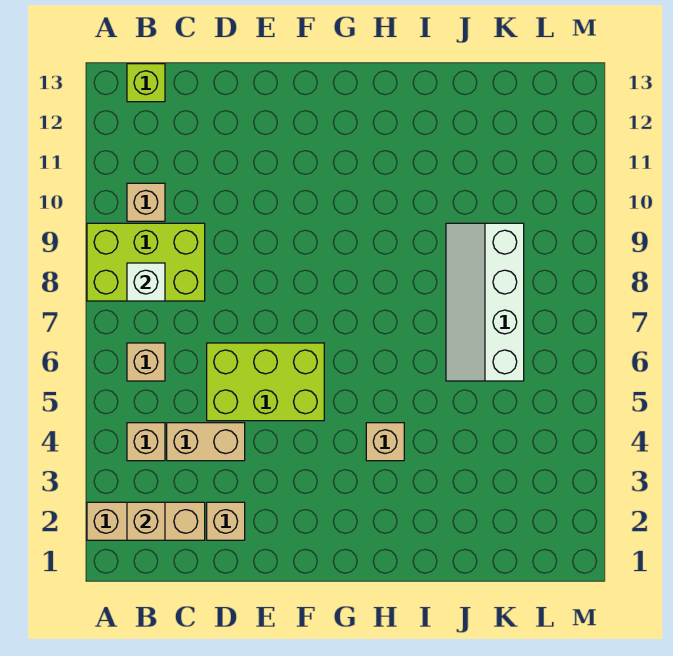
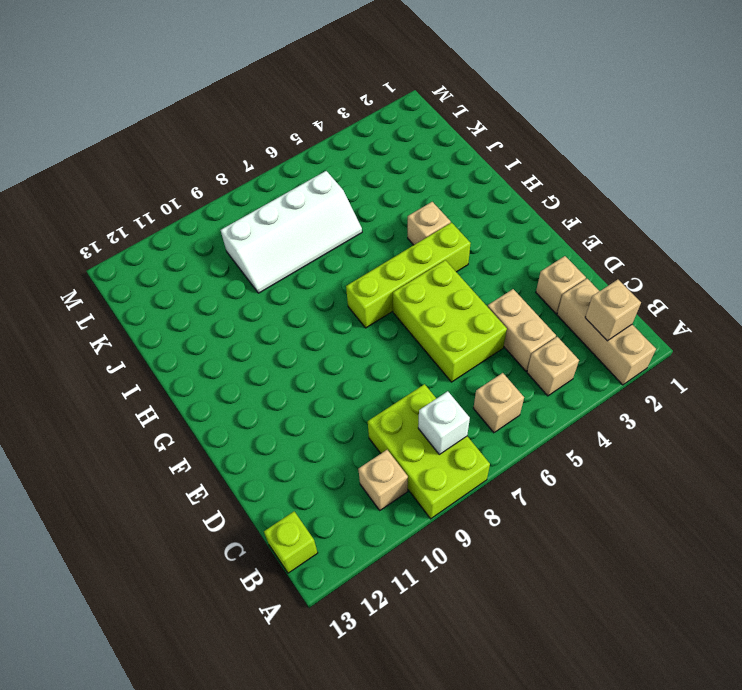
none -> lime brick G4:G7 level 1

